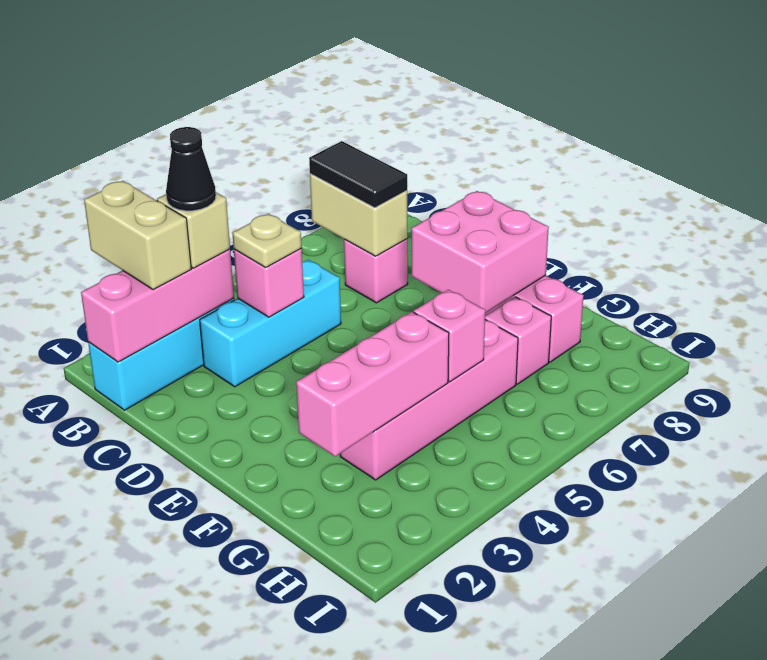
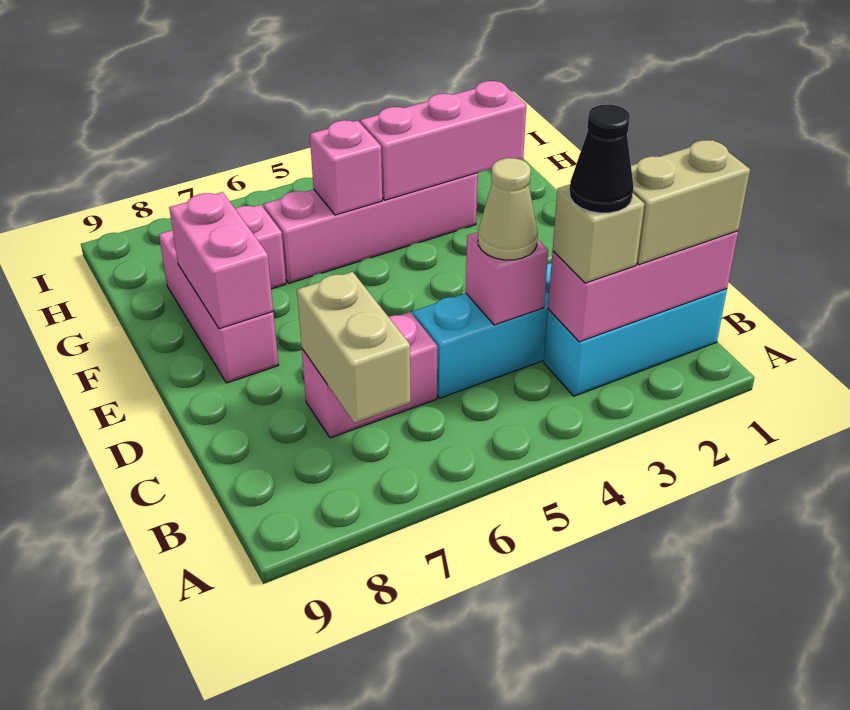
tan brick A2:B2 level 3 -> tan brick B1:B2 level 3
black tile B7:C7 level 3 -> none
tan plate C4 level 3 -> tan cone C4 level 3
pink brick C7 level 1 -> pink brick C6:C7 level 1
pink brick E7:F8 level 2 -> pink brick E8:F8 level 2

